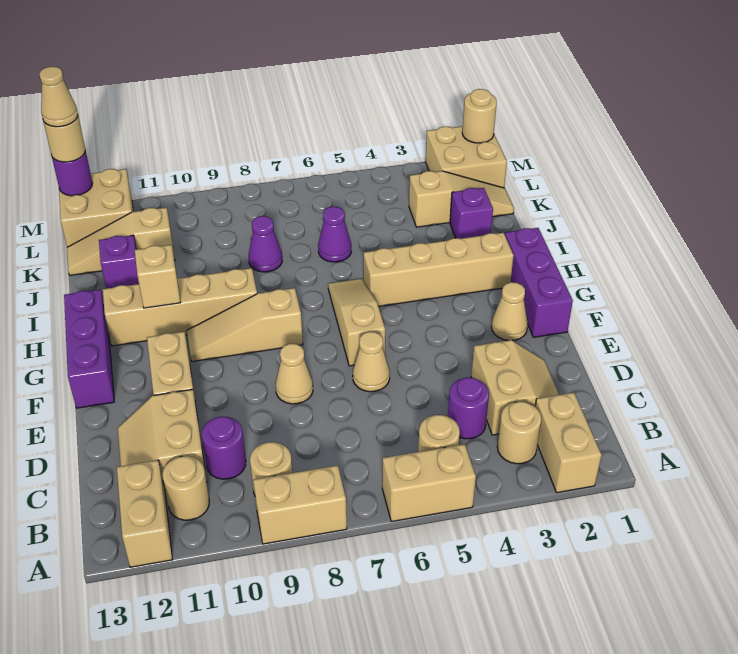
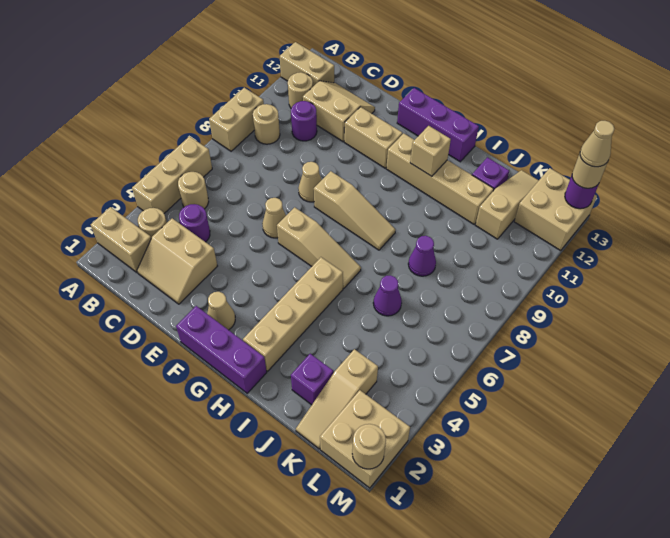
tan brick A5:A6 level 1 -> tan brick A4:A6 level 1
tan slope G8:G10 level 1 top 8 -> tan slope F8:H8 level 1 top F
tan brick H9:H12 level 1 -> tan brick G11:J11 level 1

